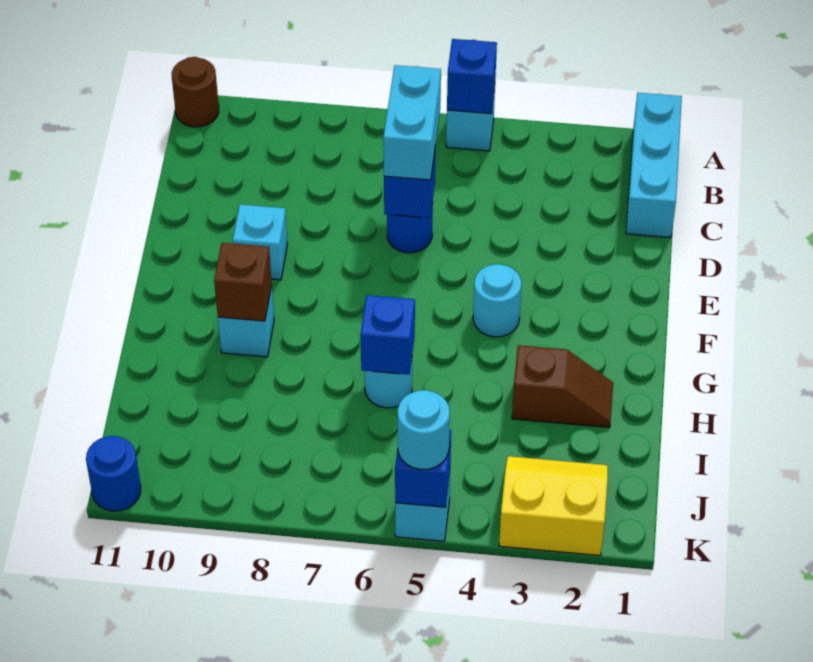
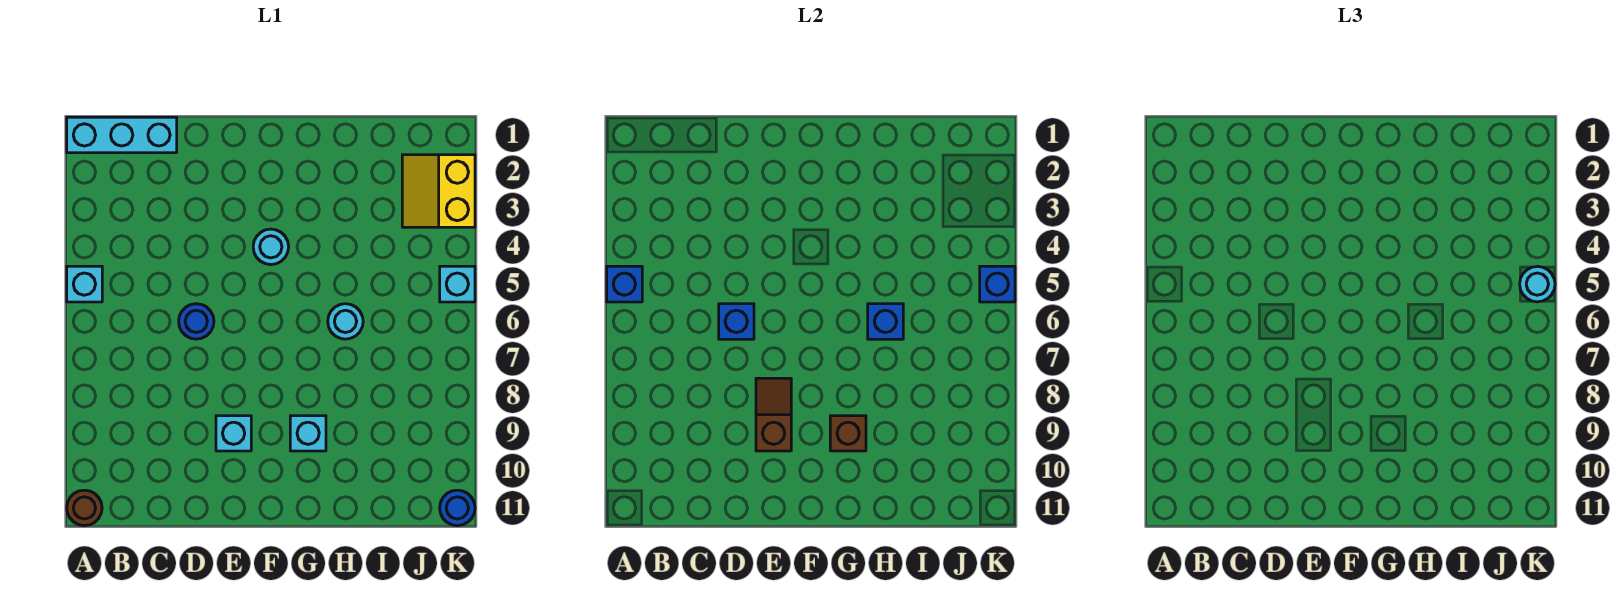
cyan brick C6:D6 level 3 -> none
brown slope H2:H3 level 1 top 3 -> brown slope E8:E9 level 2 top 9

